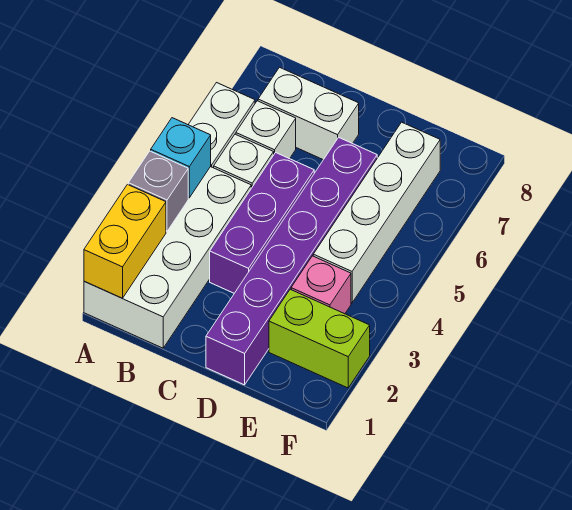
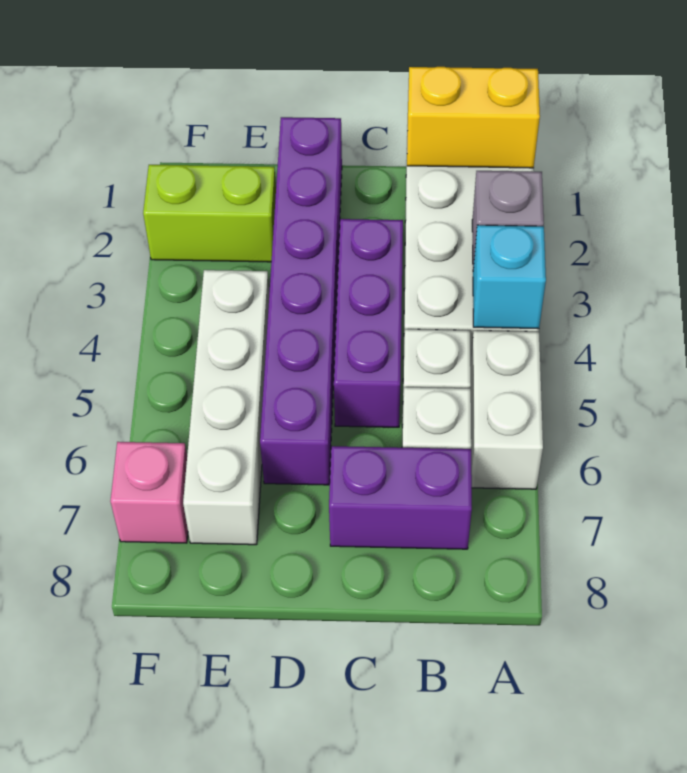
yellow brick A1:A2 level 2 -> yellow brick A1:B1 level 2
white brick B7:C7 level 1 -> purple brick B7:C7 level 1
pink brick E3 level 1 -> pink brick F7 level 1

